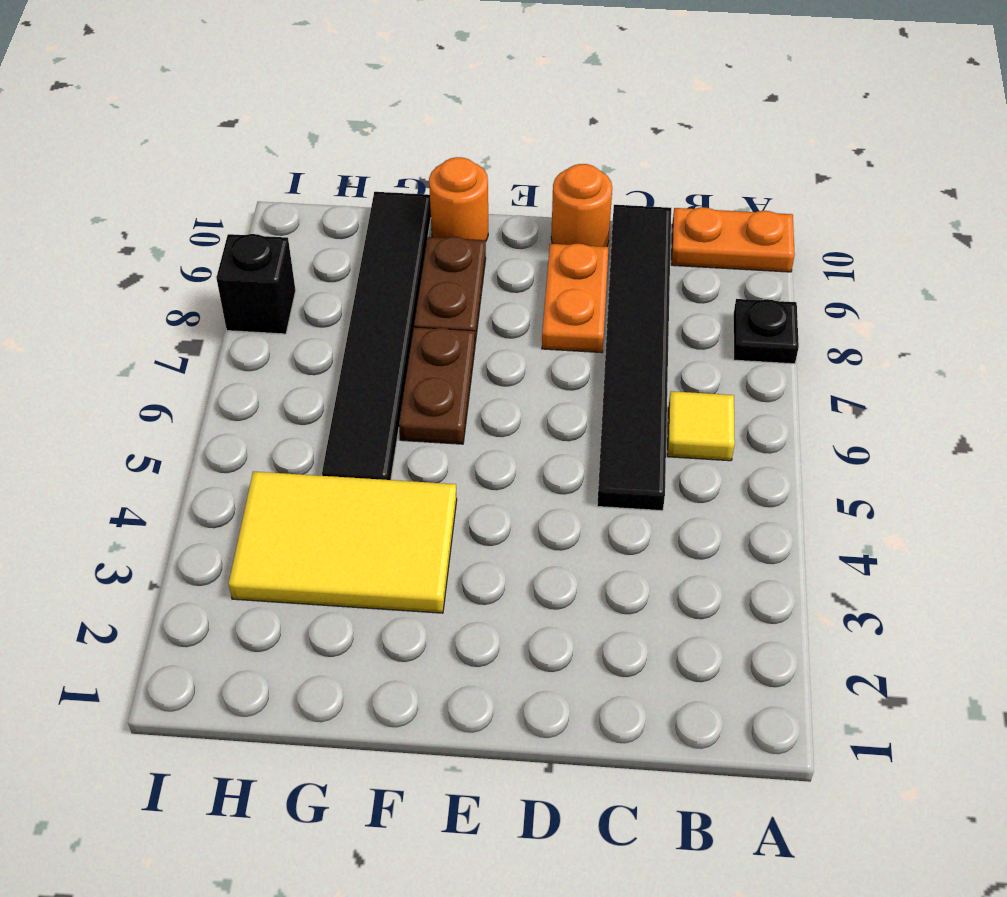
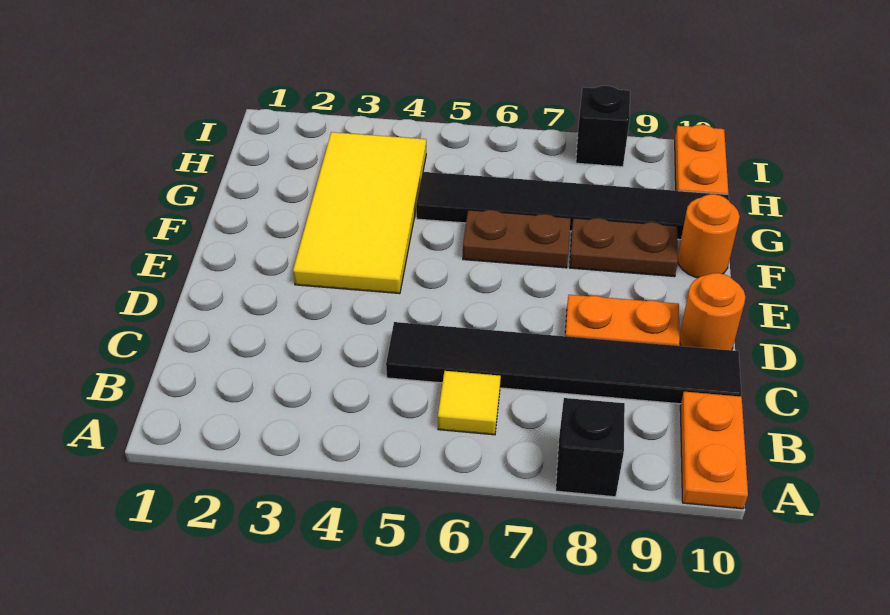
black plate A8 level 1 -> black brick A8 level 1
yellow tile F3:H4 level 1 -> yellow tile E3:H4 level 1
none -> orange plate H10:I10 level 1

